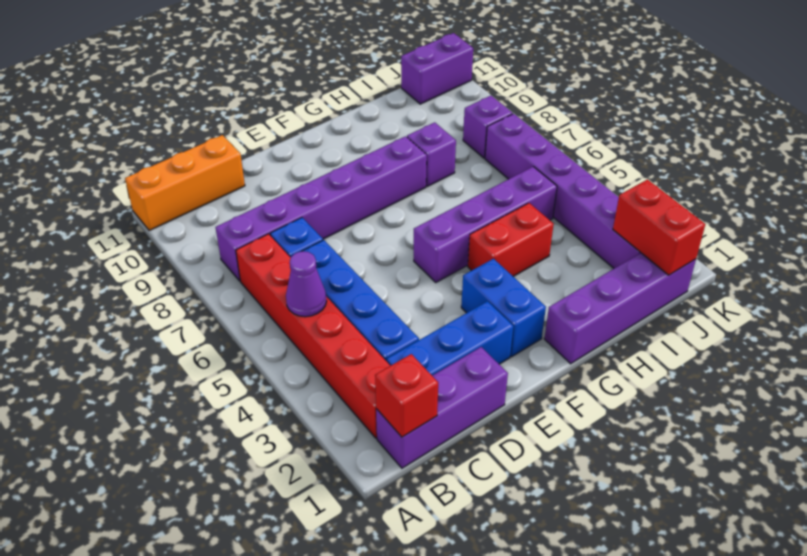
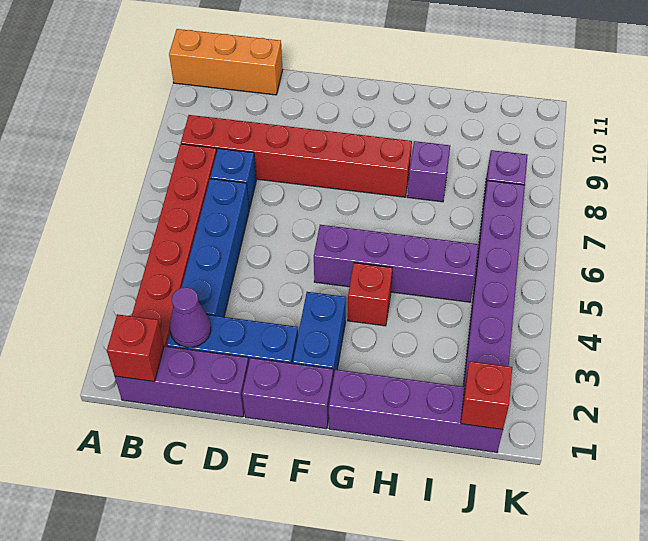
purple cone B5 level 2 -> purple cone C2 level 2
purple brick B8:G8 level 1 -> red brick B8:G8 level 1
red brick G4:H4 level 1 -> red brick G4 level 1
red brick J1:J2 level 2 -> red brick J1 level 2
purple brick J11:K11 level 1 -> purple brick E1:F1 level 1

